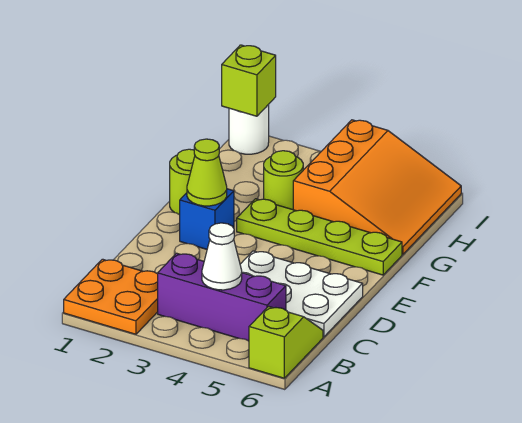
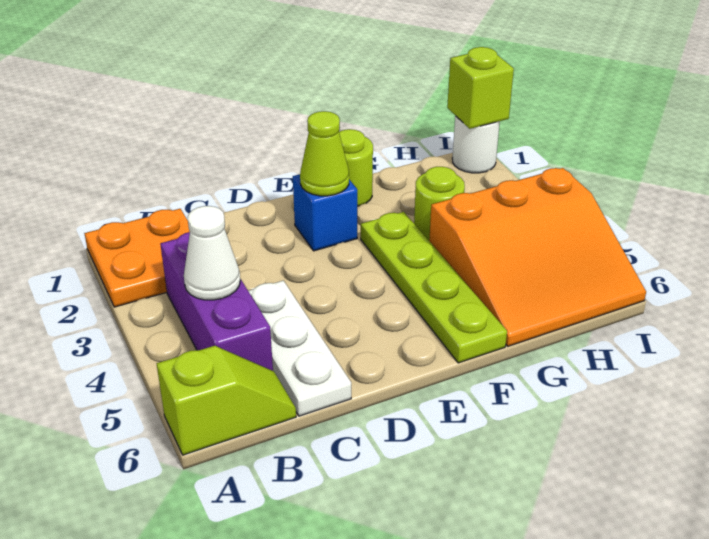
white plate C4:D6 level 1 -> white plate C4:C6 level 1

